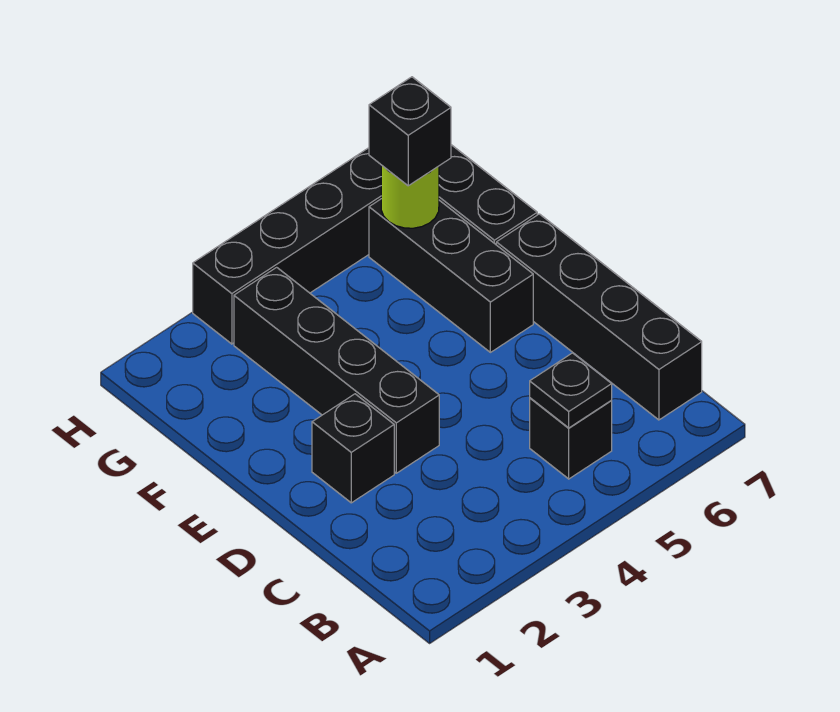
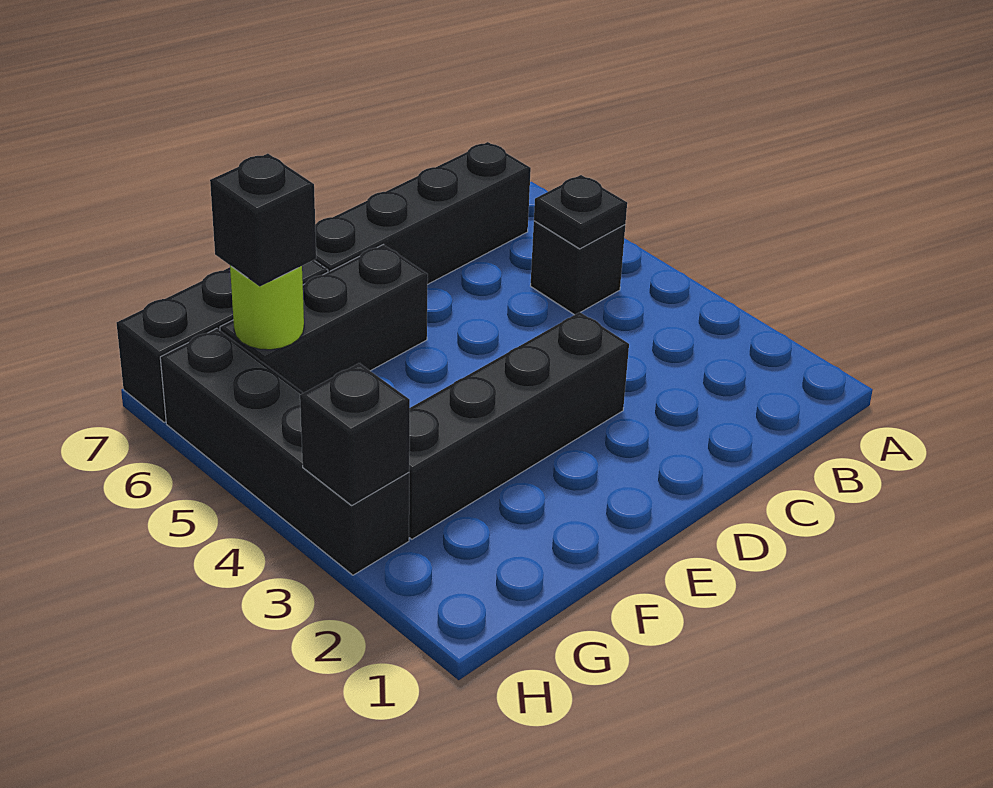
black brick D2 level 1 -> black brick H3 level 2

